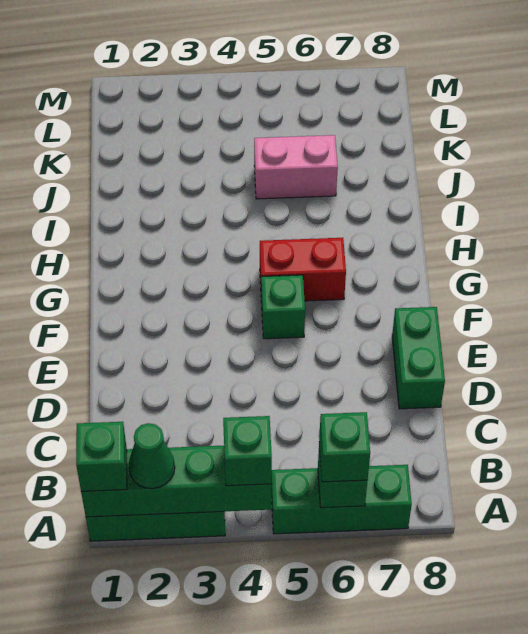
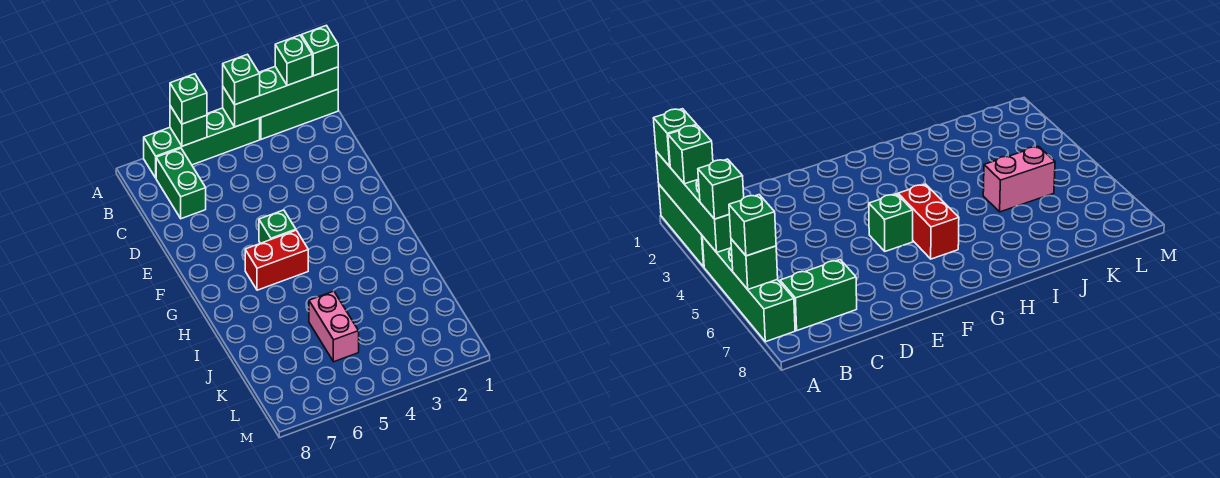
green cone A2 level 3 -> green brick A2 level 3
green brick A5:A7 level 1 -> green brick A4:A7 level 1
green brick D8:E8 level 1 -> green brick B7:C7 level 1
pink brick J5:J6 level 1 -> pink brick J5:K5 level 1

